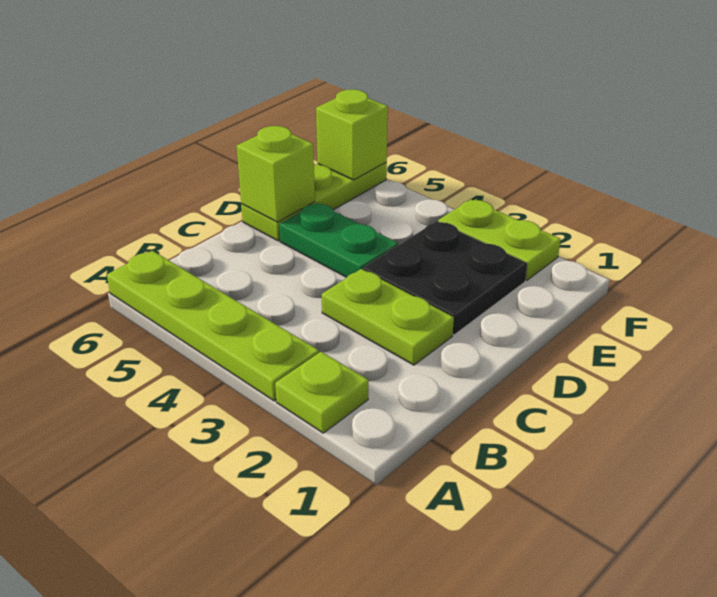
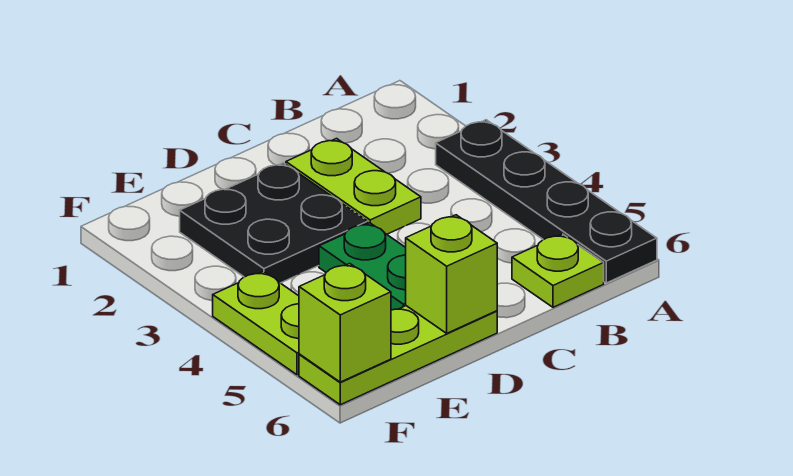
lime plate A2 level 1 -> lime plate B6 level 1
lime plate A3:A6 level 1 -> black plate A3:A6 level 1
lime plate F2:F3 level 1 -> lime plate F4:F5 level 1

